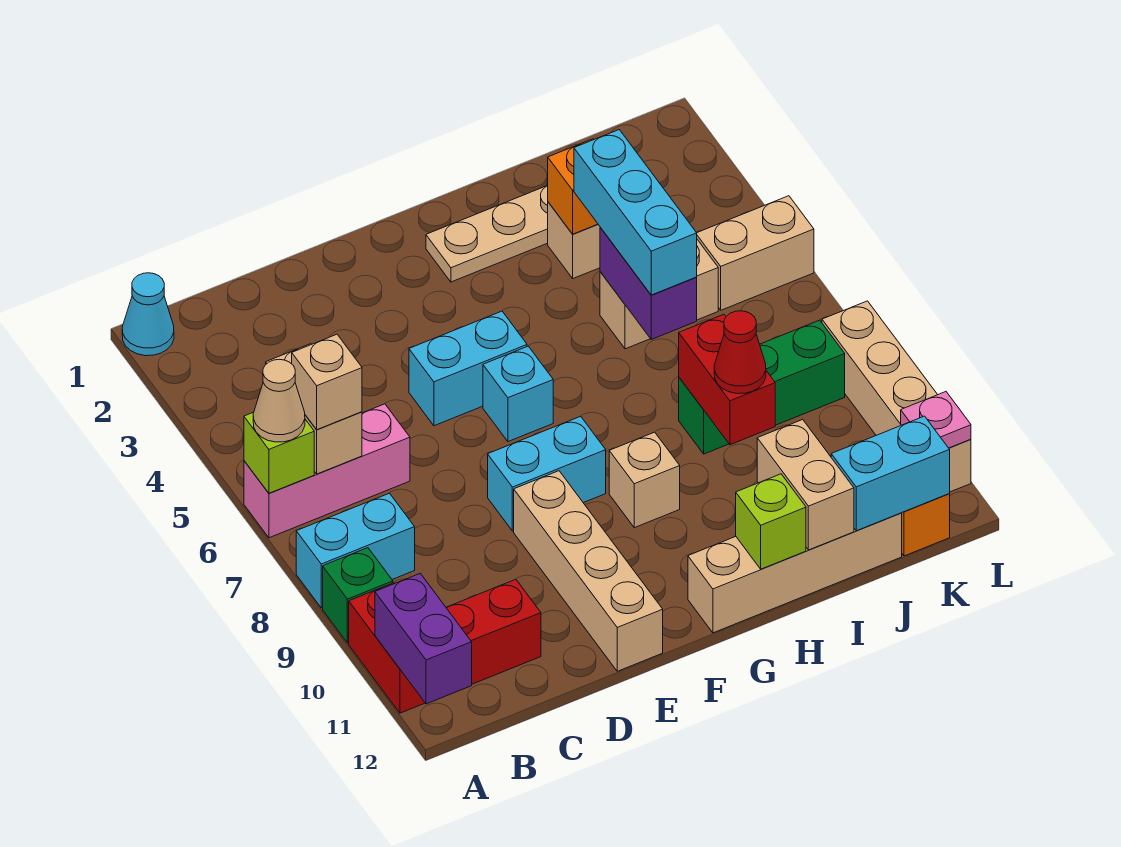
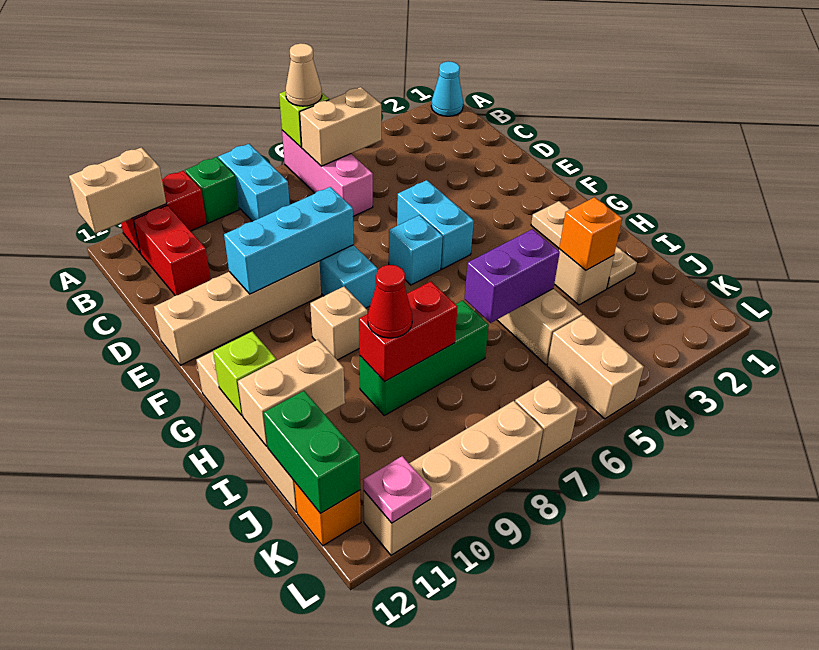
purple brick A11:A12 level 2 -> tan brick A11:A12 level 2
tan brick B6 level 3 -> tan brick L7 level 1
cyan brick I4:I6 level 3 -> cyan brick E8:E10 level 2
green brick I8:K8 level 1 -> green brick I7:I9 level 1
cyan brick J12:K12 level 2 -> green brick J12:K12 level 2

